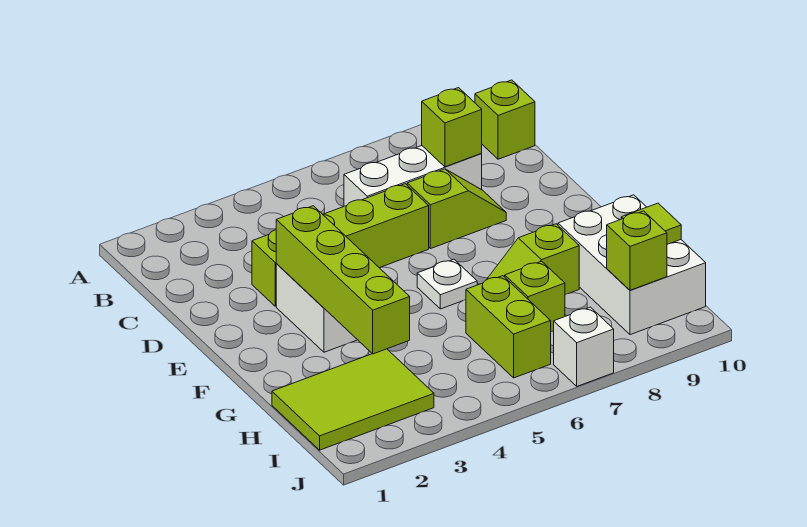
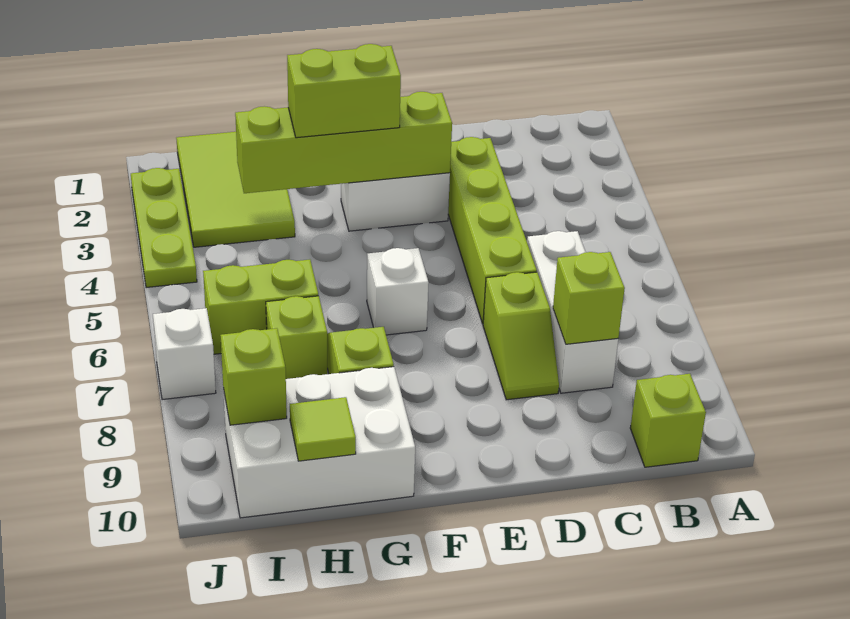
none -> lime brick F3:G3 level 3
white plate F6 level 1 -> white brick F6 level 1
none -> lime plate J2:J4 level 1

